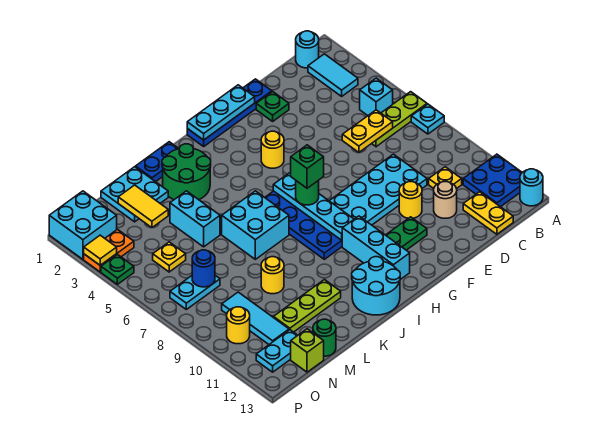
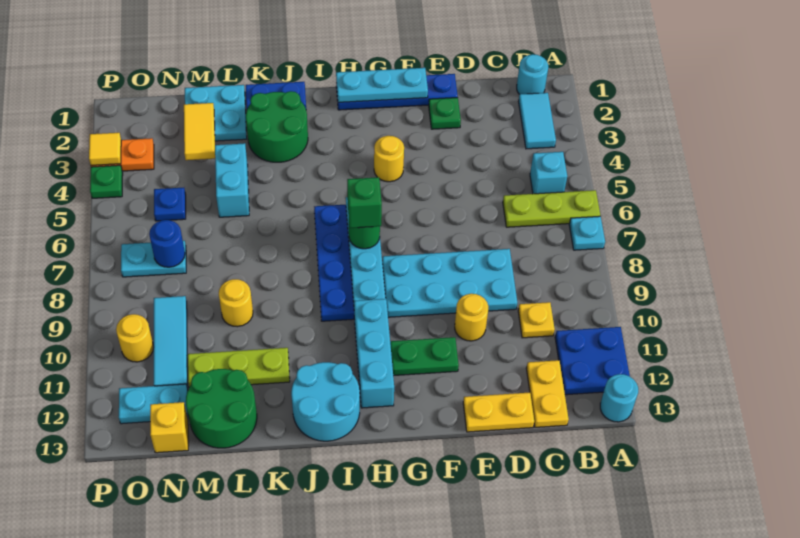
yellow plate C6:D6 level 2 -> yellow plate D13:E13 level 1
tan round brick D11 level 1 -> none
cyan brick J6:K7 level 1 -> none
green round brick M13 level 1 -> green round brick L12:M13 level 1
yellow plate N5 level 1 -> blue plate N5 level 1
lime brick N13 level 1 -> yellow brick N13 level 1
cyan brick O1:P2 level 1 -> none

